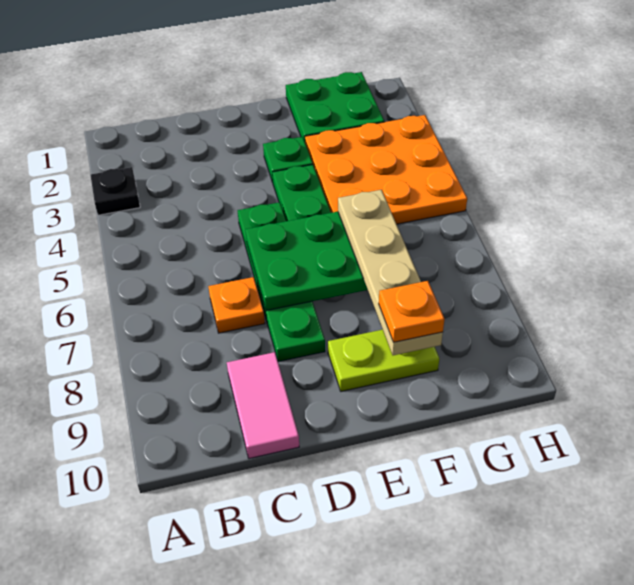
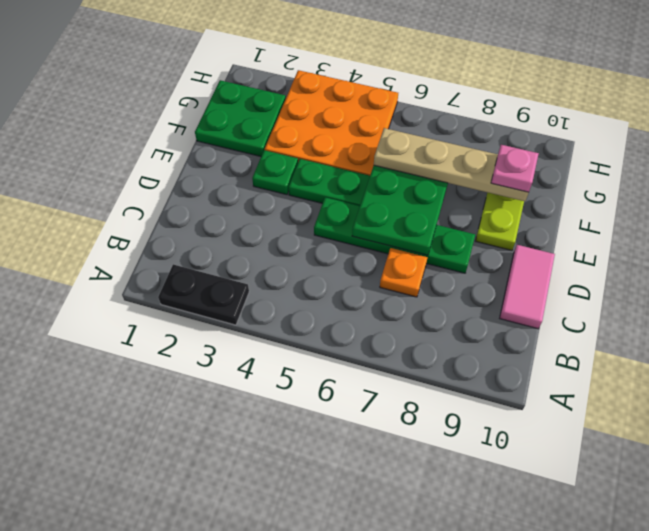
black plate A3 level 1 -> black plate A2:A3 level 1
pink tile C9:C10 level 1 -> pink tile C10:D10 level 1
orange plate F9 level 4 -> pink plate F9 level 4

